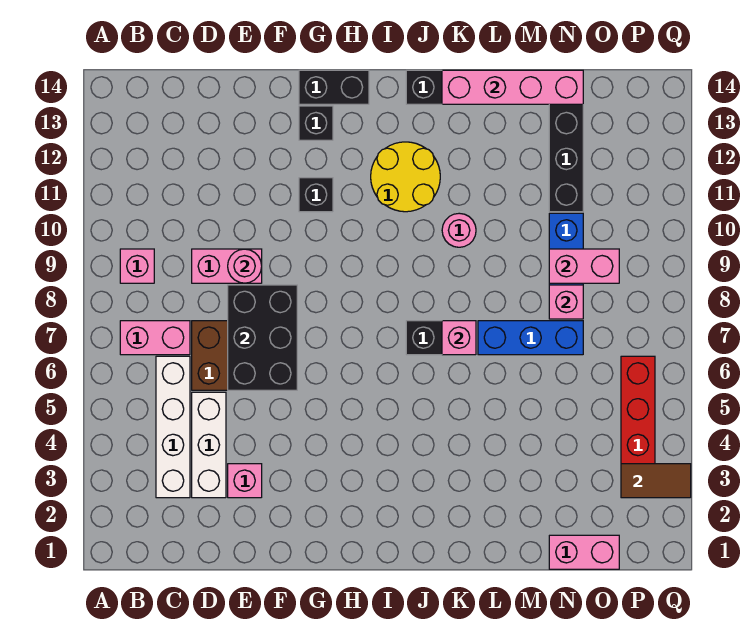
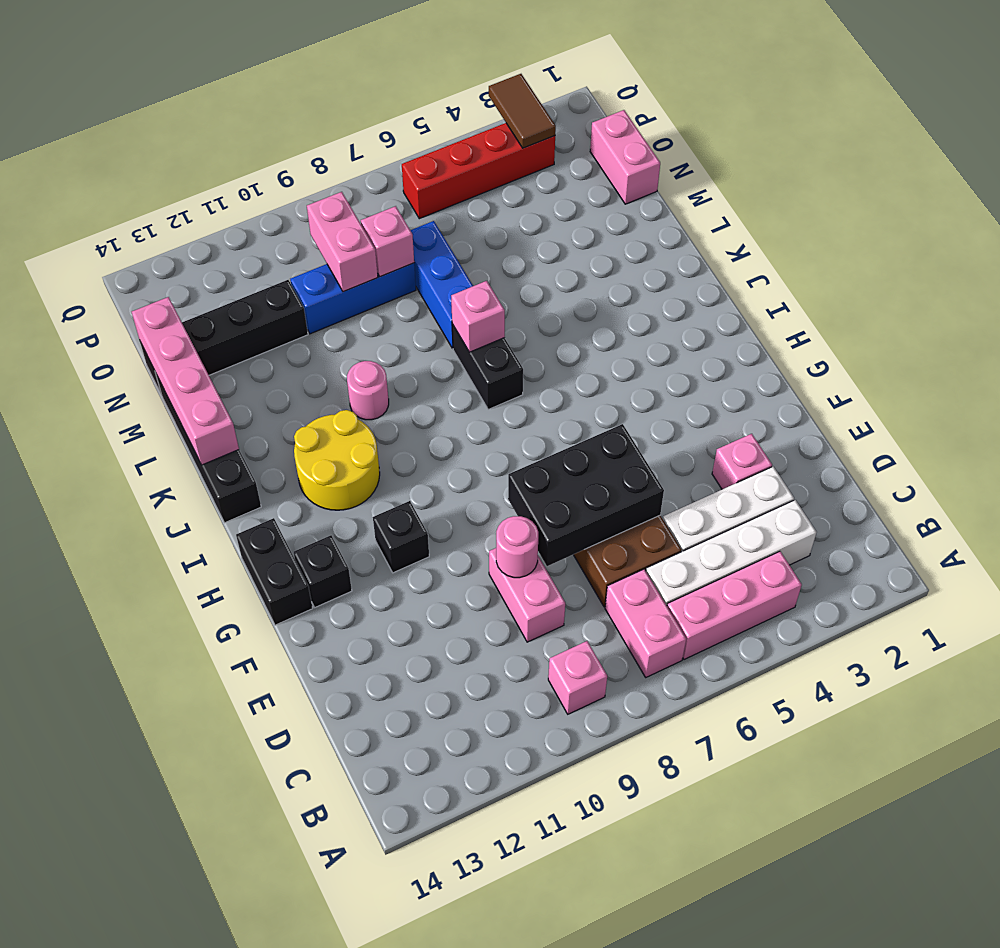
none -> pink brick B4:B6 level 1

